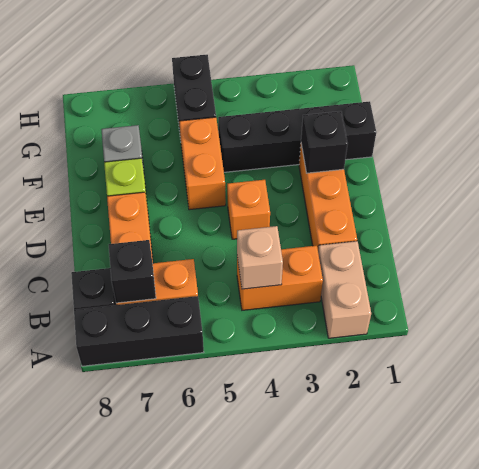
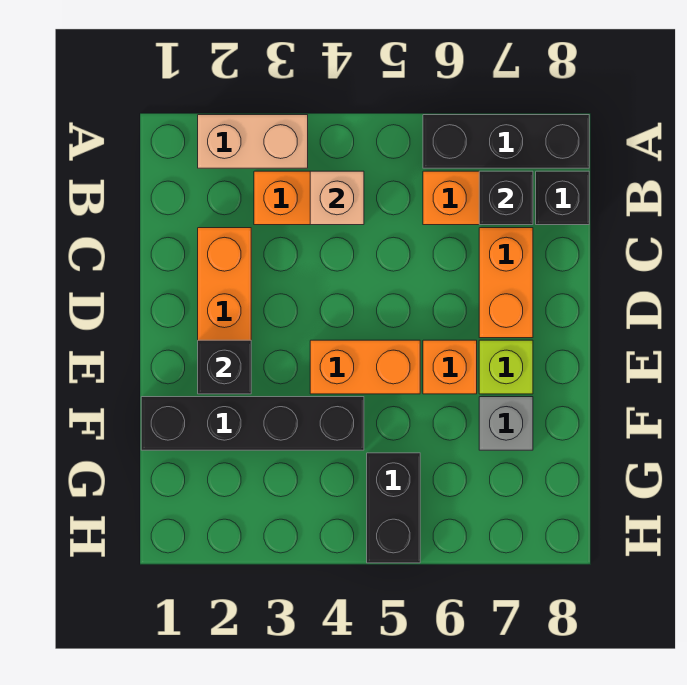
tan brick A2:B2 level 1 -> tan brick A2:A3 level 1
orange brick D4 level 1 -> orange brick E6 level 1
orange brick E5:F5 level 1 -> orange brick E4:E5 level 1

